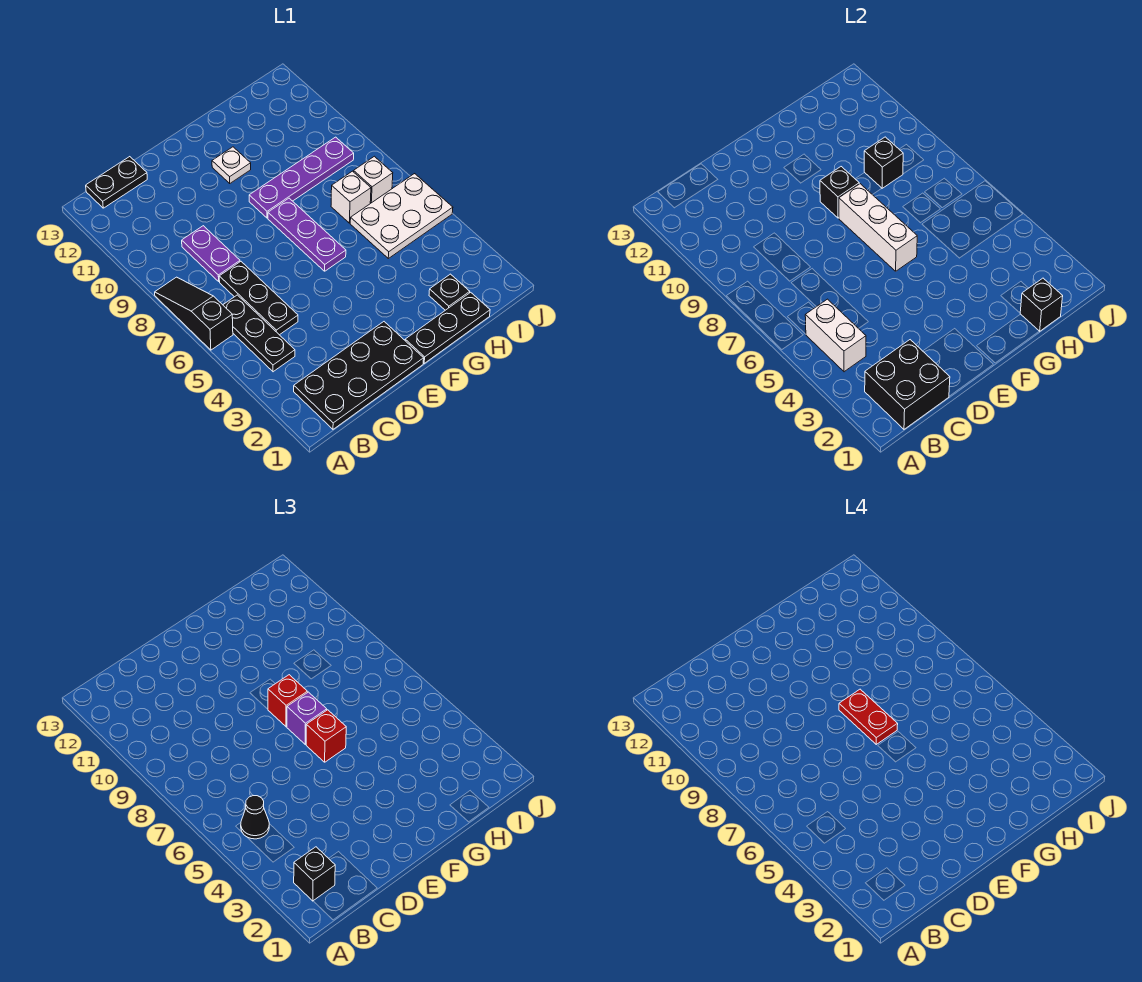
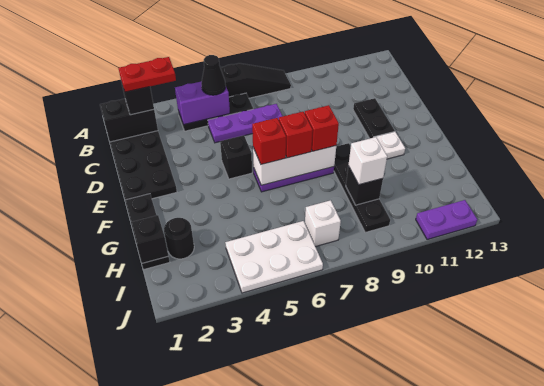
black brick B1:C2 level 2 -> black brick B1:B2 level 2
white brick B4:B5 level 2 -> purple brick B4:B5 level 2
black plate B13:C13 level 1 -> black plate D11:E11 level 1
black plate C5:C7 level 1 -> purple plate C5:C7 level 1
purple plate C8:C9 level 1 -> purple plate J11:J12 level 1
purple brick F7 level 3 -> red brick F7 level 3
red plate F7:F8 level 4 -> red plate B2:B3 level 4
purple plate F9:I9 level 1 -> black plate F9:I9 level 1
black brick F9 level 2 -> black brick E5 level 1
black plate H2 level 1 -> black round brick H2 level 1
white plate H5:J6 level 1 -> white plate I4:J6 level 1
white brick H7 level 1 -> white brick H9 level 3

